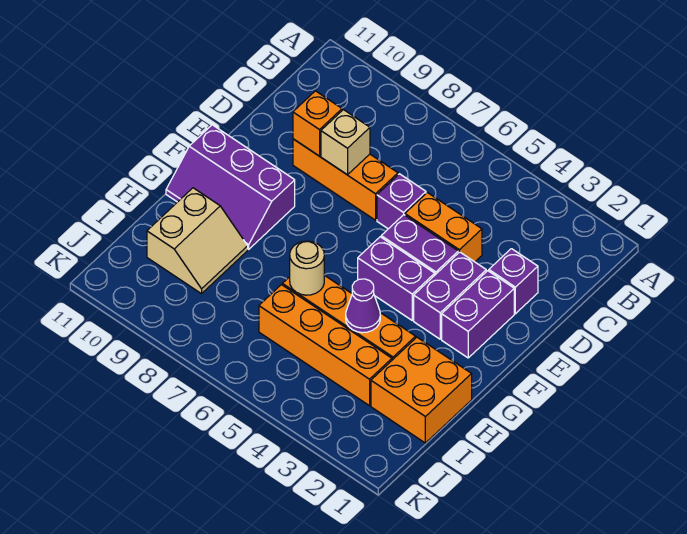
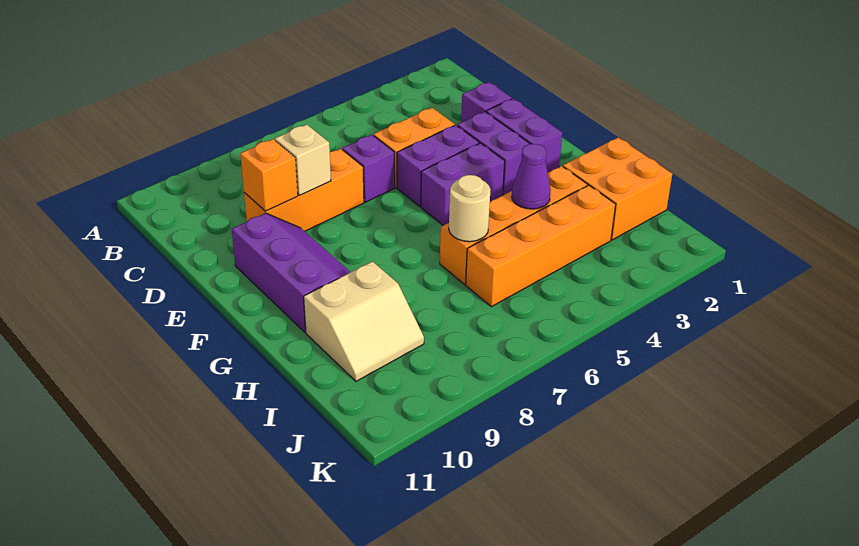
purple slope F9:G11 level 1 top F -> purple slope E9:G10 level 1 top 10
tan slope H9:I10 level 1 top 10 -> tan slope H9:I10 level 1 top H

